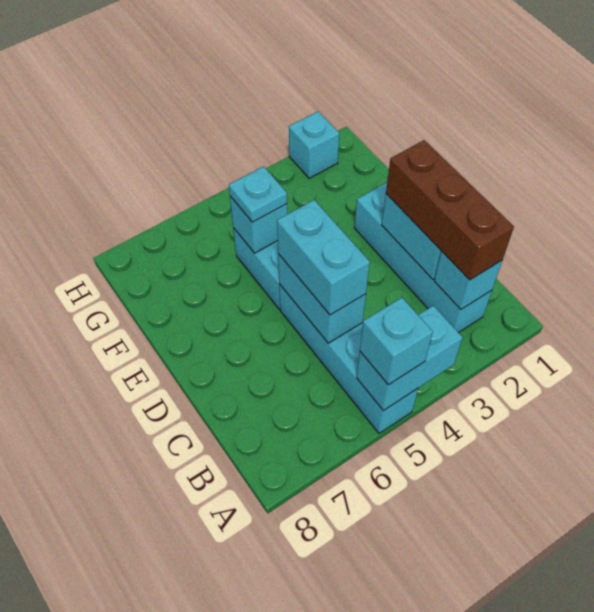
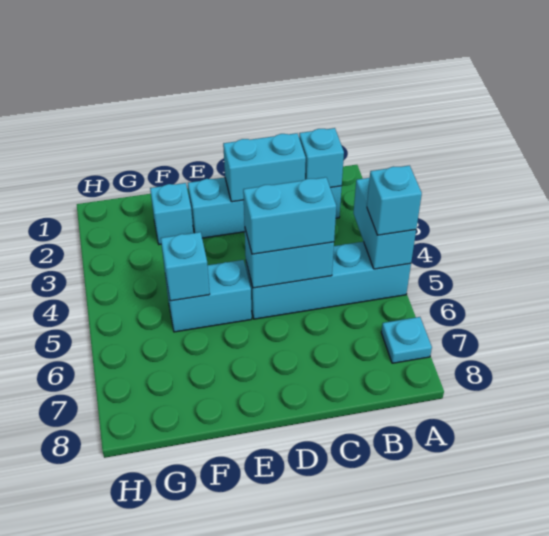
brown brick B2:D2 level 3 -> none
cyan plate F5 level 3 -> cyan plate A7 level 1
cyan brick H2 level 1 -> cyan brick F2 level 1

